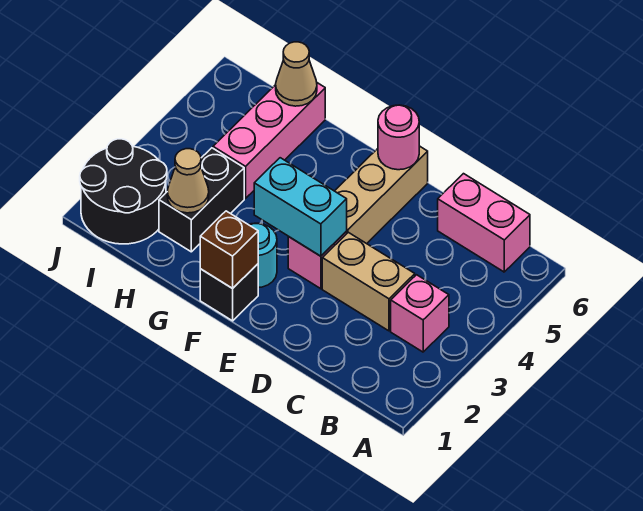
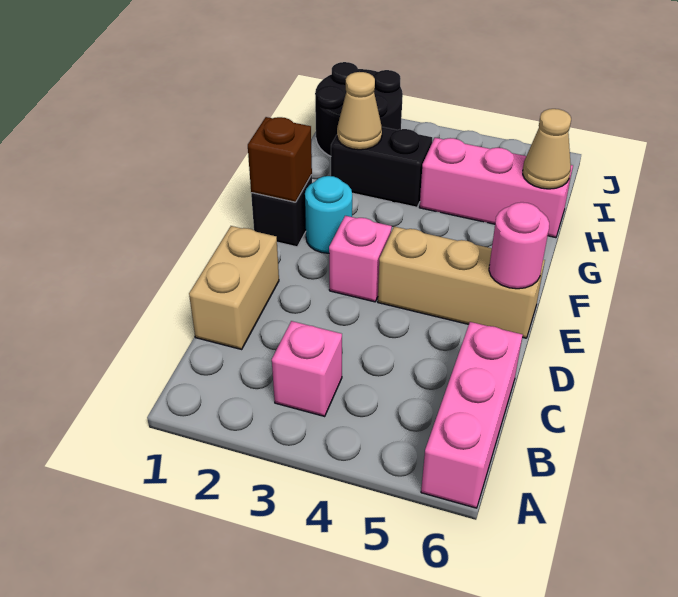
pink brick B6:C6 level 1 -> pink brick A6:C6 level 1
tan brick C3:D3 level 1 -> tan brick C1:D1 level 1
cyan brick E3:F3 level 2 -> none

